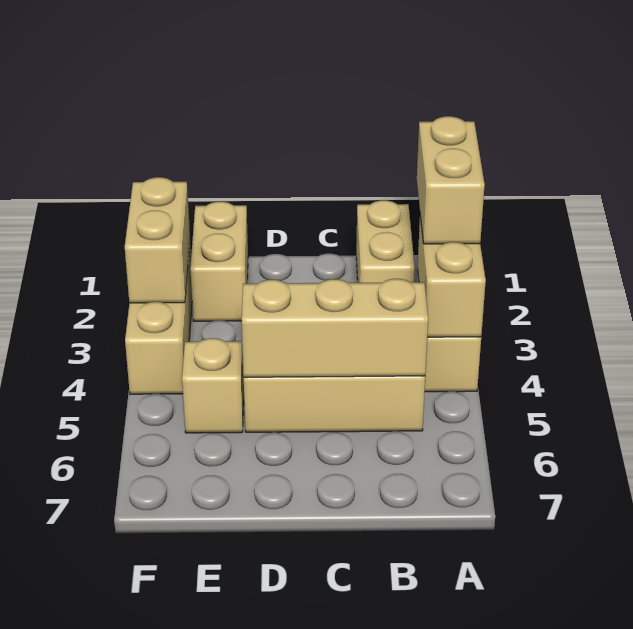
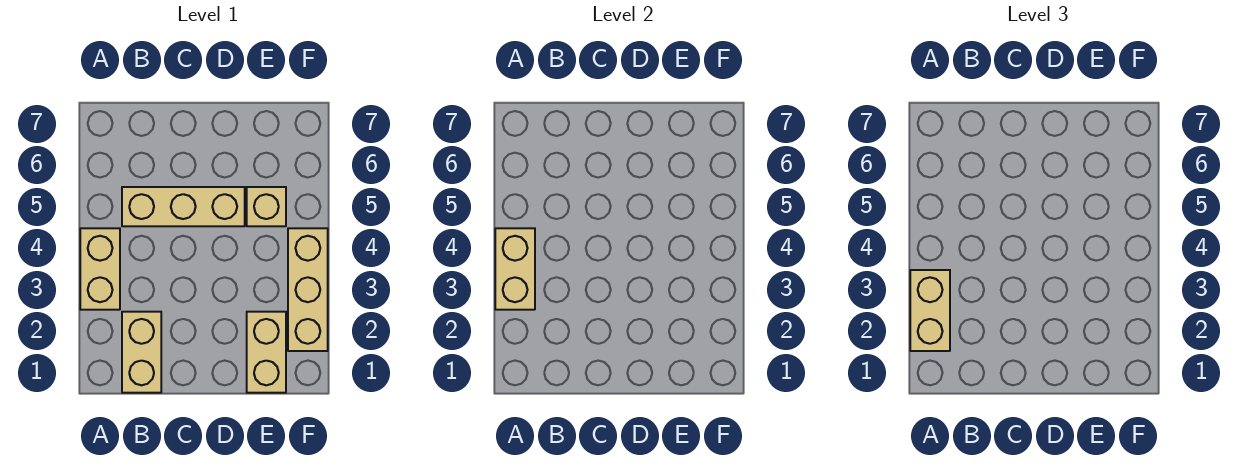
tan brick B5:D5 level 2 -> none
tan brick F2:F3 level 2 -> none

